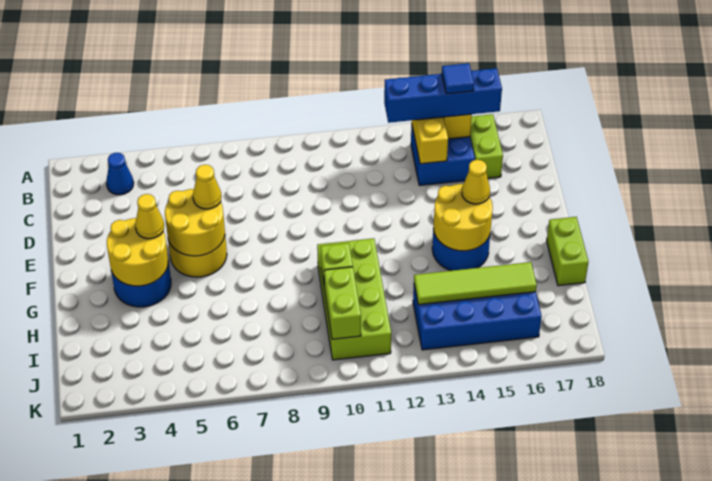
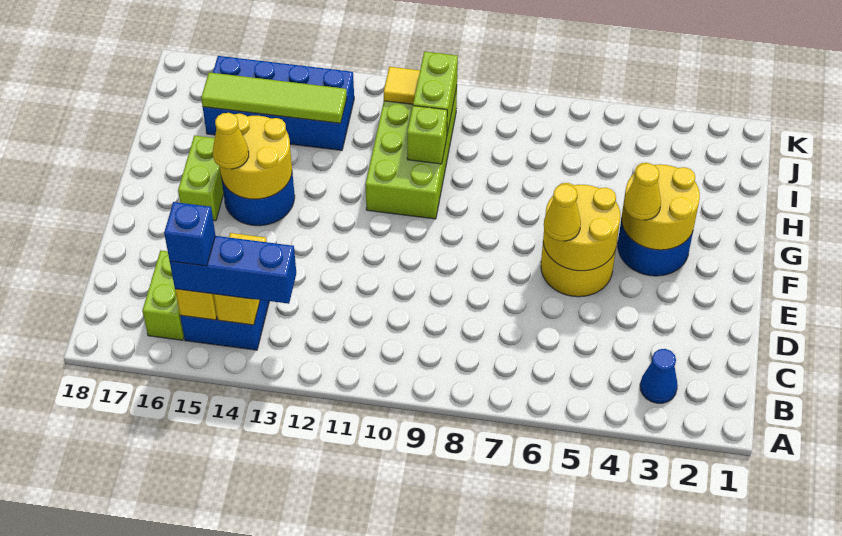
blue brick B13:B16 level 3 -> blue brick B13:B15 level 3
blue tile B15 level 4 -> blue brick B15 level 4
lime brick G18:H18 level 1 -> lime brick F16:G16 level 1
none -> yellow tile J11 level 2

